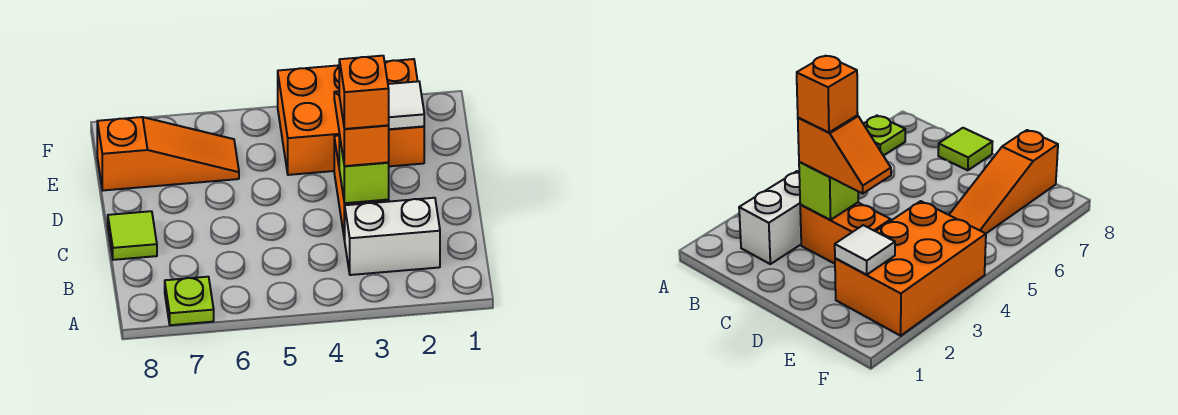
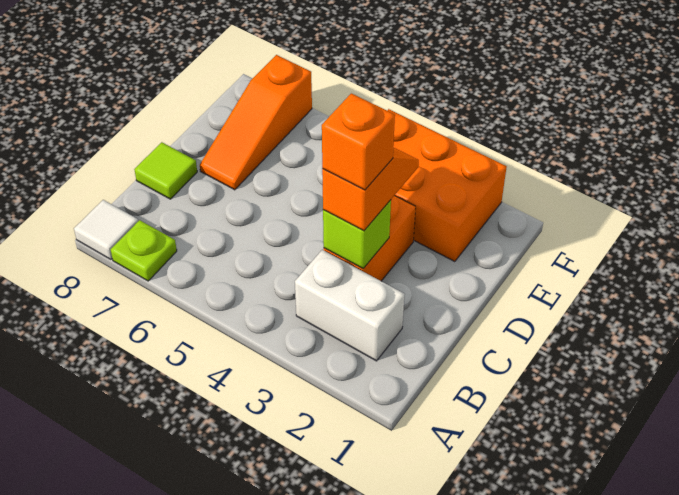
white tile E2 level 2 -> white tile A8 level 1
orange slope E6:E8 level 1 top 8 -> orange slope D7:F7 level 1 top F

